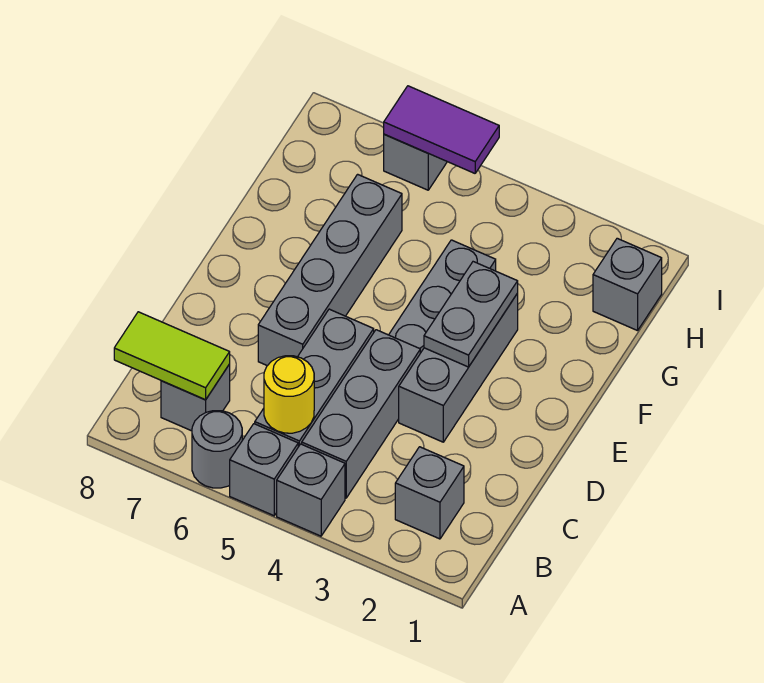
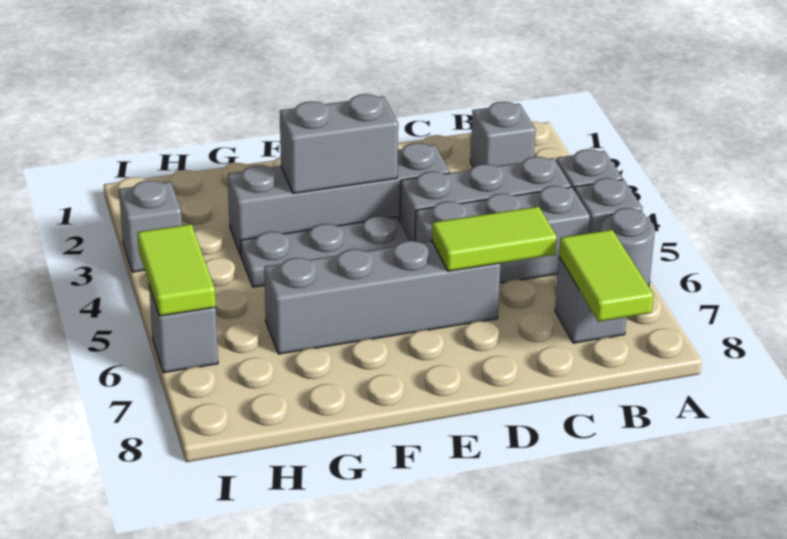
yellow round brick B5 level 2 -> none
none -> lime tile C6:D6 level 2
grey brick D3:F3 level 1 -> grey brick D3:G3 level 1
grey plate E3:F3 level 2 -> grey brick E3:F3 level 2
grey brick H1 level 1 -> grey brick I3 level 1
purple tile I5:I6 level 2 -> lime tile I5:I6 level 2

